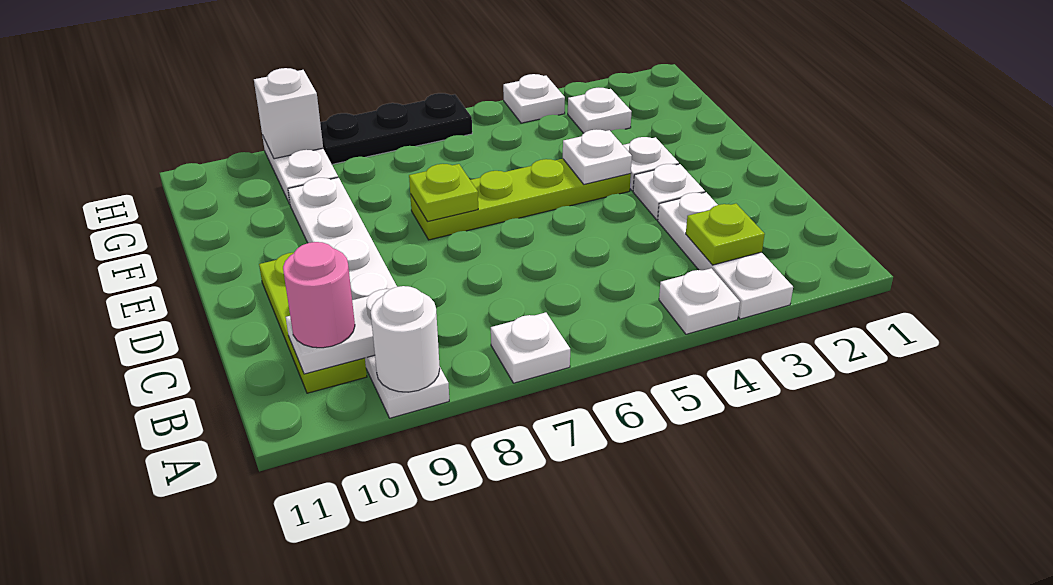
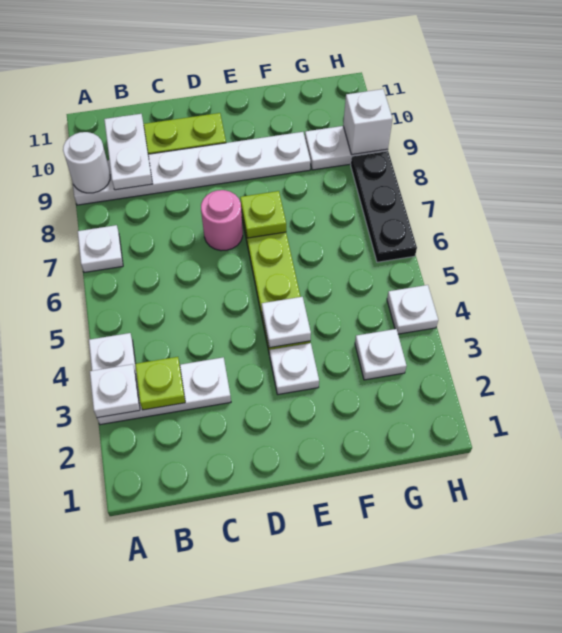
pink round brick B10 level 3 -> pink round brick D7 level 1
white plate D3 level 1 -> white plate A3 level 2

